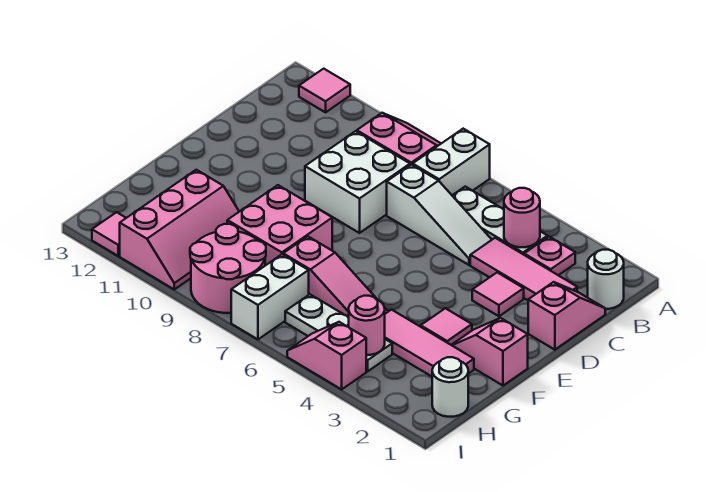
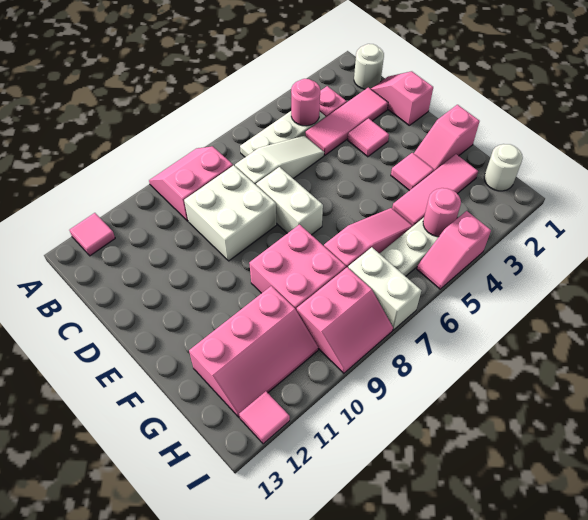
white brick A7:B7 level 1 -> white brick D7:E7 level 1
pink slope G10:I11 level 1 top 11 -> pink slope G10:H12 level 1 top G
pink round brick H8:I9 level 1 -> pink slope H8:I9 level 1 top H

